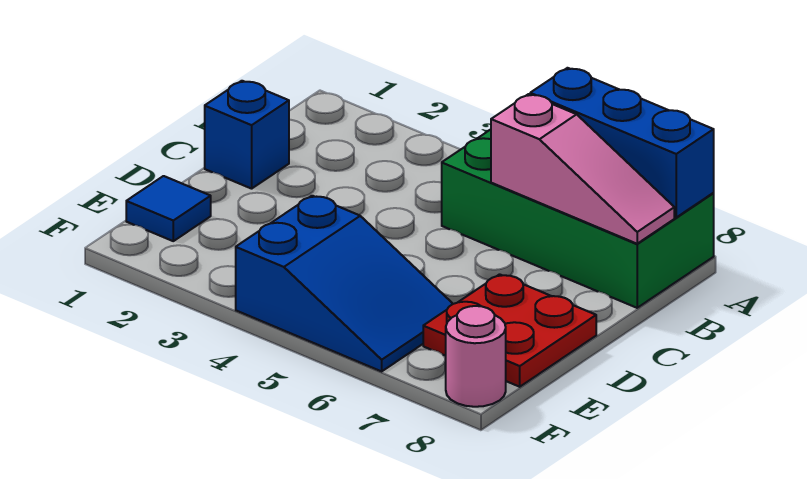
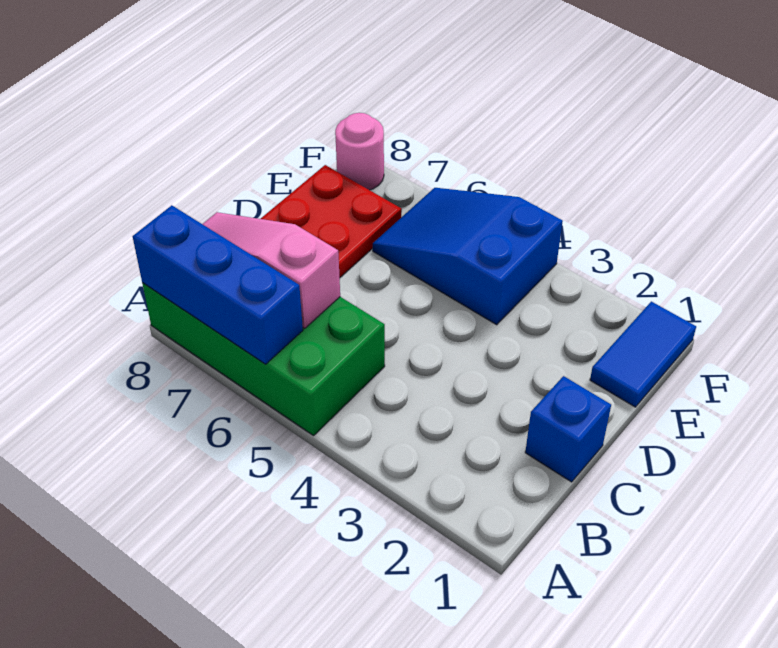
blue tile E1 level 1 -> blue tile E1:F1 level 1

